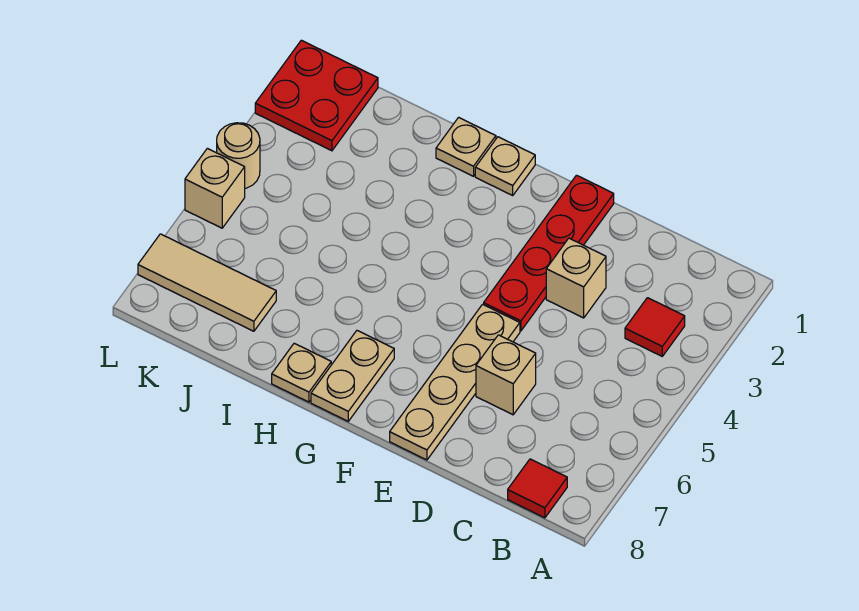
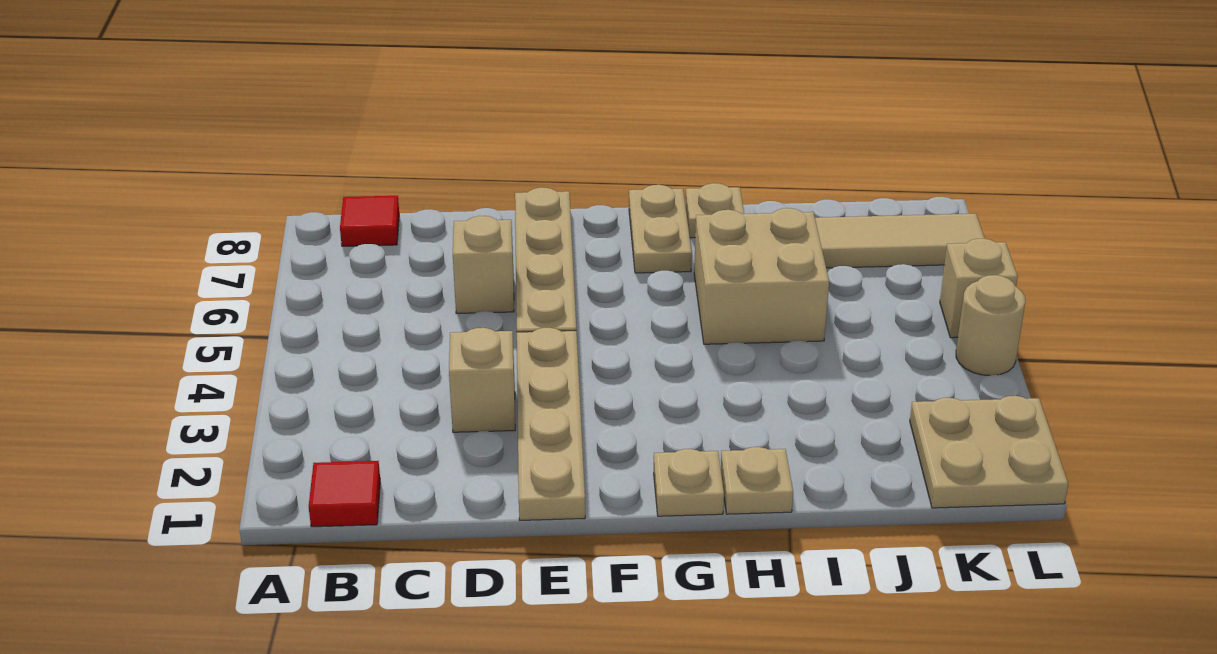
red tile B3 level 1 -> red tile B1 level 1
red plate E1:E4 level 1 -> tan plate E1:E4 level 1
none -> tan brick H5:I6 level 1
red plate K1:L2 level 1 -> tan plate K1:L2 level 1

